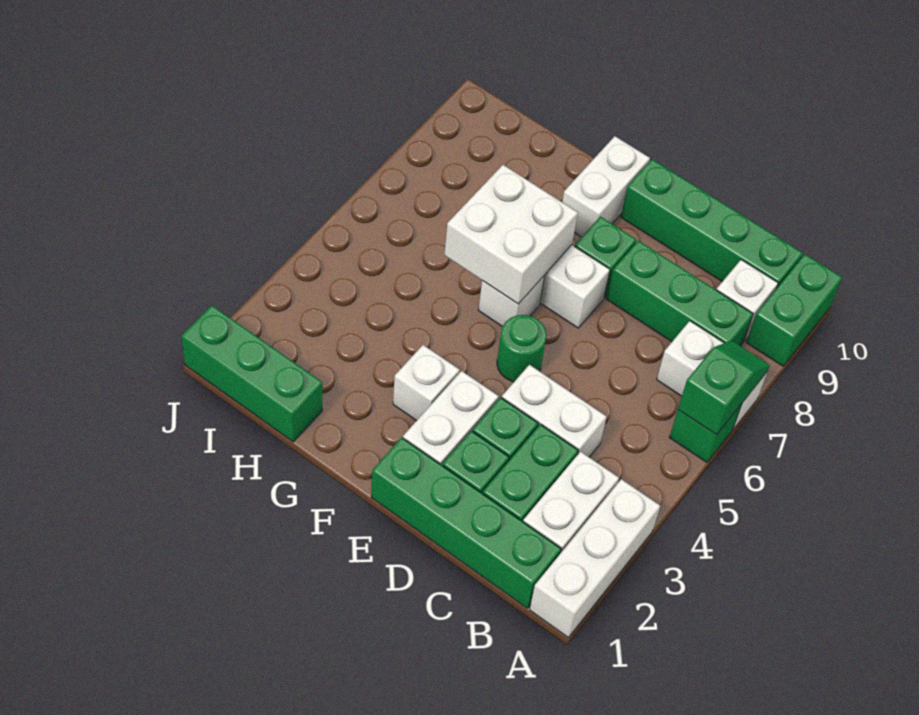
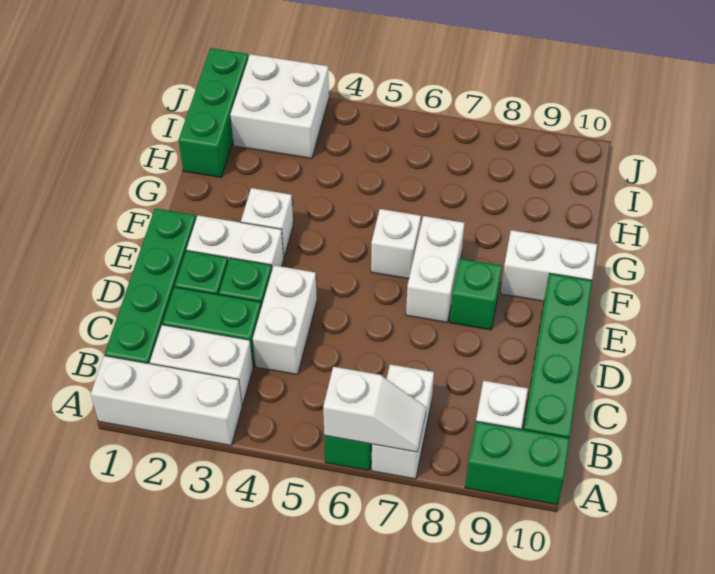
green slope A6:A7 level 2 top 6 -> white slope A6:A7 level 2 top 6
green brick B8:D8 level 1 -> none
green round brick E5 level 1 -> none
white brick F6:G7 level 2 -> white brick I2:J3 level 1

